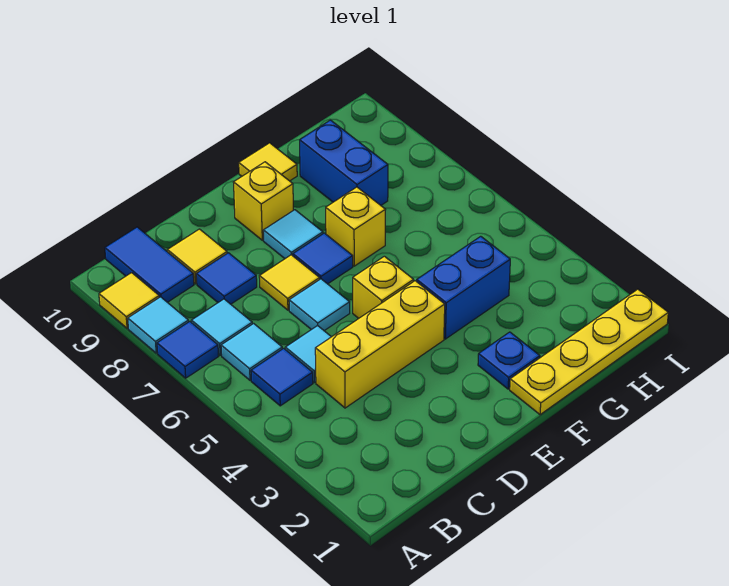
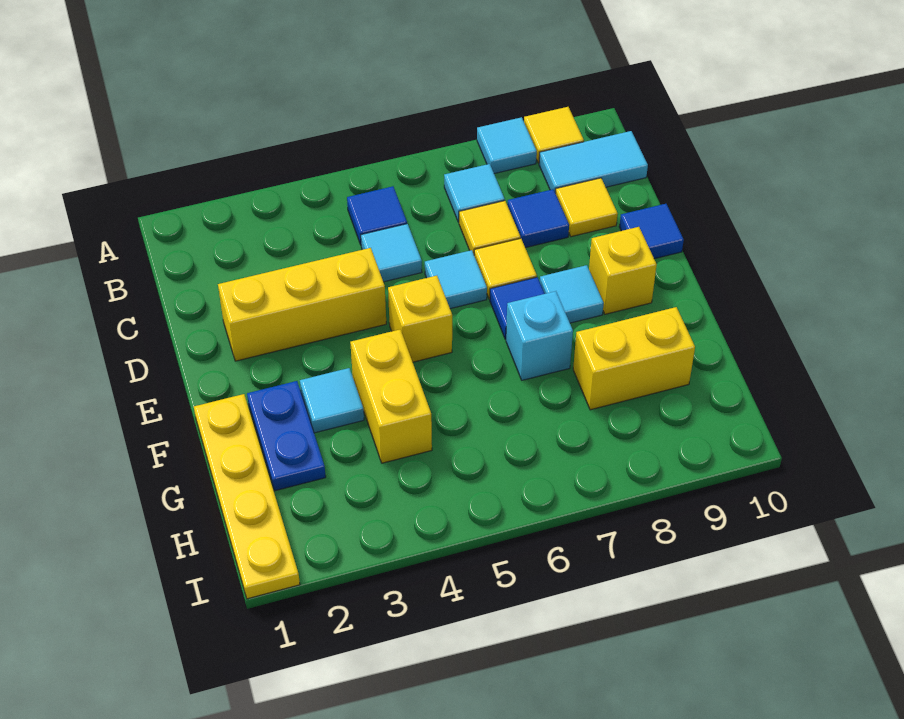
blue tile A7 level 1 -> blue tile D10 level 1
cyan tile B6 level 1 -> cyan tile F3 level 1
blue tile B9:B10 level 1 -> cyan tile B9:B10 level 1
yellow brick C4:E4 level 1 -> yellow brick D2:D4 level 1
blue plate F2 level 1 -> blue plate F2:G2 level 1
blue brick F4:G4 level 1 -> yellow brick F4:G4 level 1
yellow brick F7 level 1 -> cyan brick F7 level 1
yellow tile F10 level 1 -> yellow tile C7 level 1
blue brick G8:G9 level 1 -> yellow brick G8:G9 level 1

